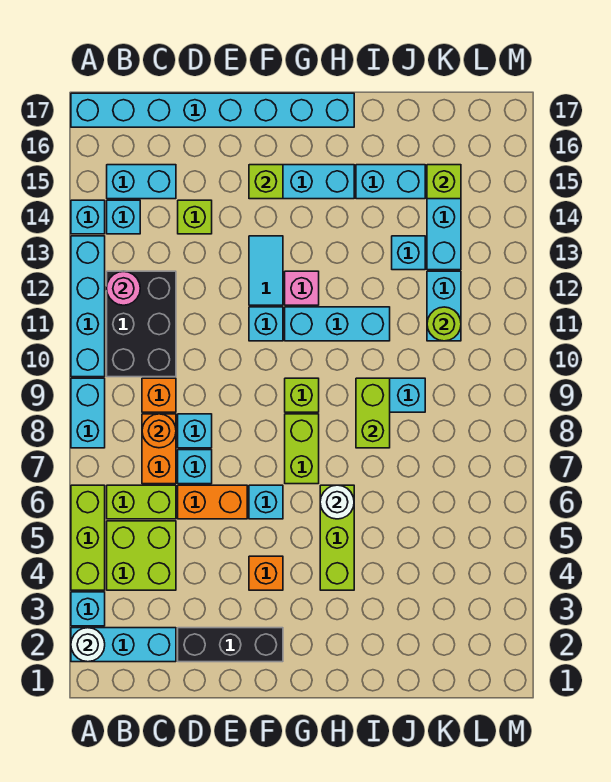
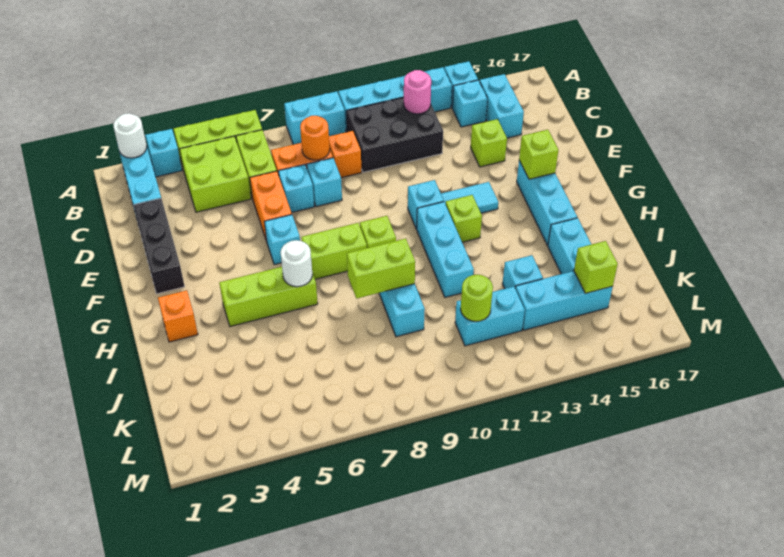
cyan brick A17:H17 level 1 -> none
orange brick F4 level 1 -> orange brick H2 level 1
pink brick G12 level 1 -> lime brick G12 level 1

